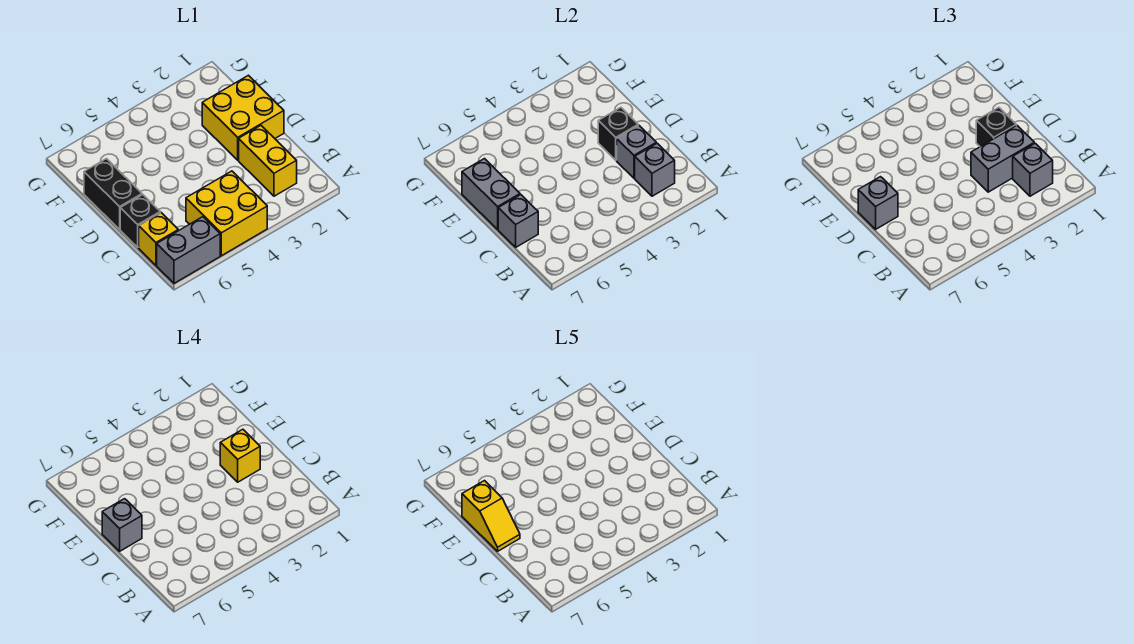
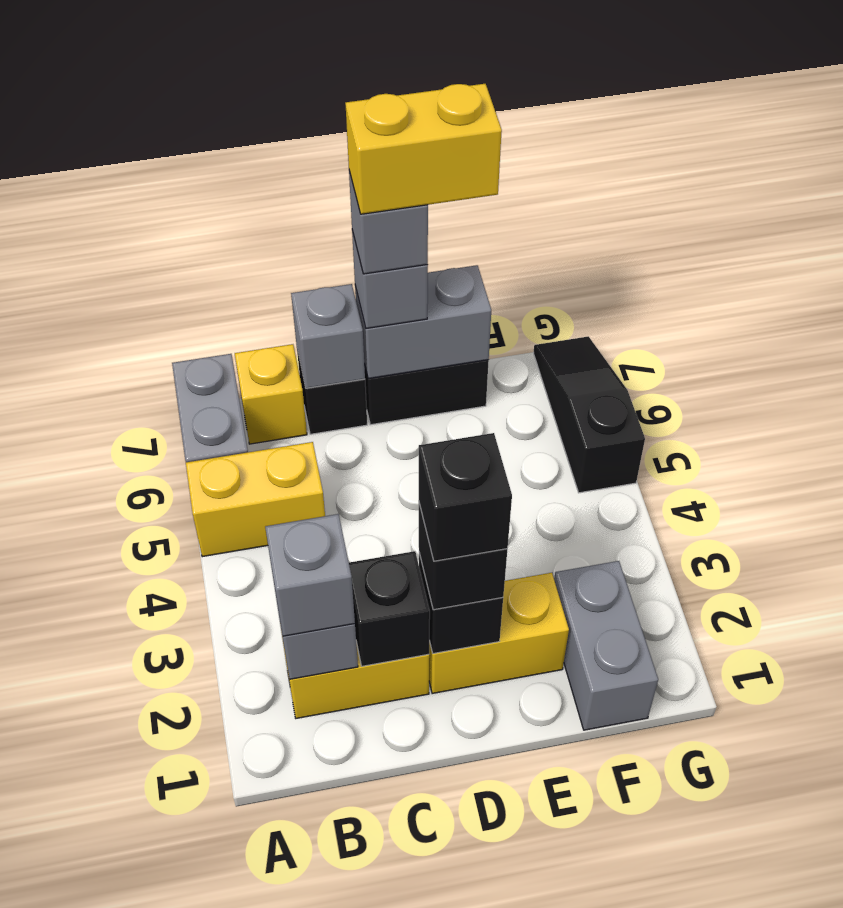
yellow brick A4:B5 level 1 -> yellow brick A5:B5 level 1
grey brick C2 level 2 -> black brick C2 level 2
grey brick C2:C3 level 3 -> grey brick F1:F2 level 1
yellow brick D1:E2 level 1 -> yellow brick D2:E2 level 1
yellow brick D2 level 4 -> black brick D2 level 4
yellow slope D7:E7 level 5 top E -> yellow brick D7:E7 level 5
none -> black slope G5:G7 level 1 top 5

